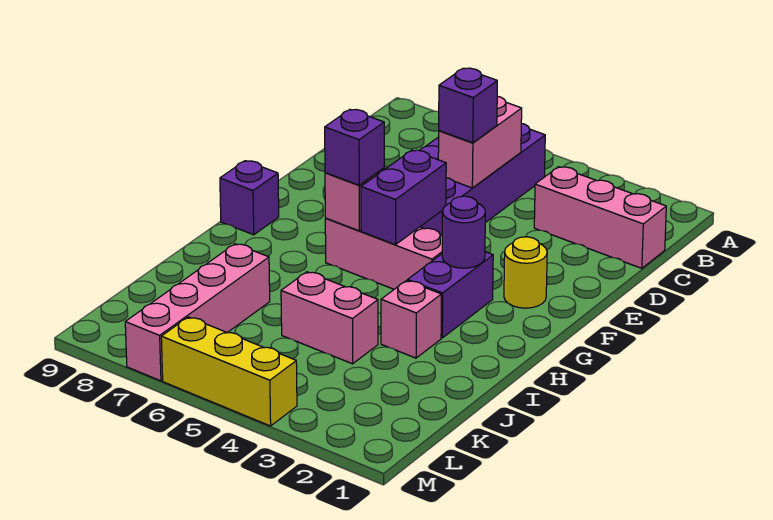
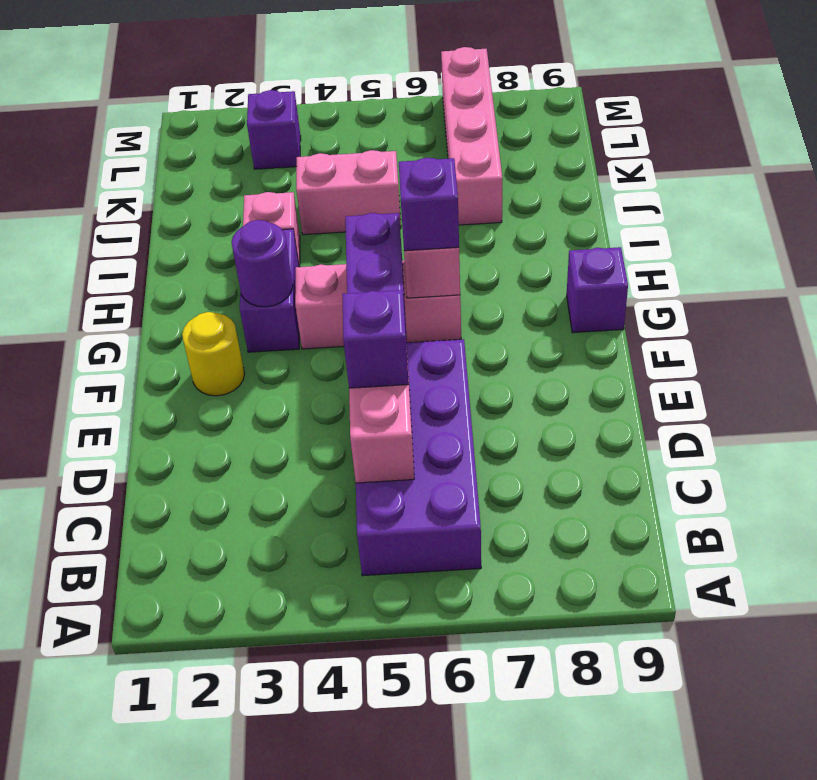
pink brick C1:C3 level 1 -> none
none -> purple brick L3 level 1
yellow brick M4:M6 level 1 -> none

